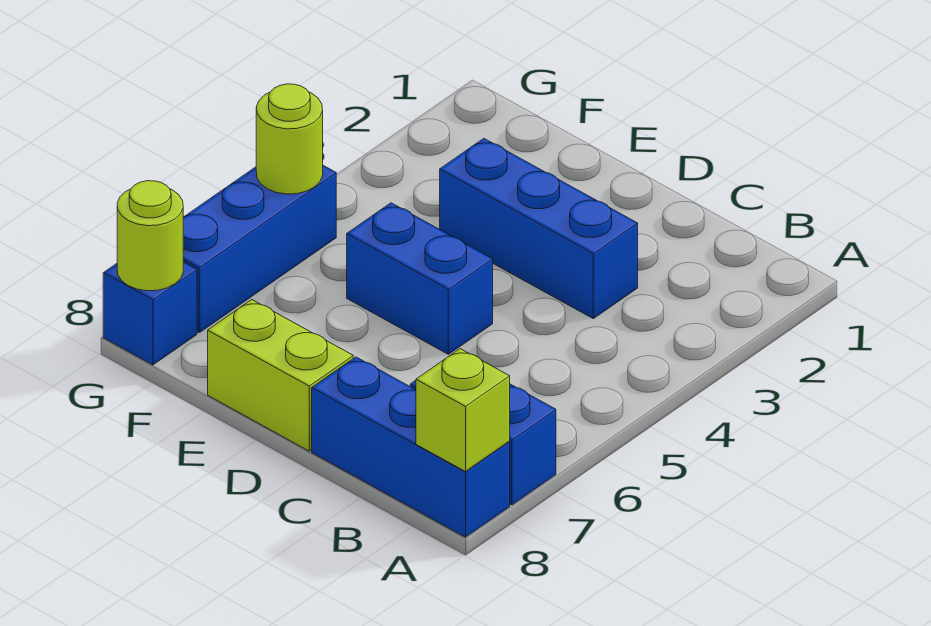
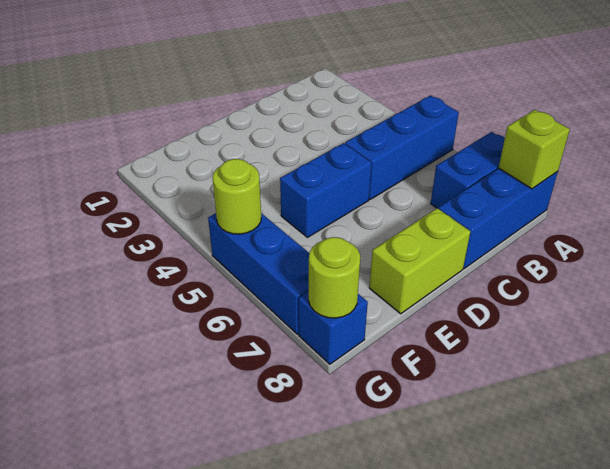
blue brick C3:E3 level 1 -> blue brick A5:C5 level 1

